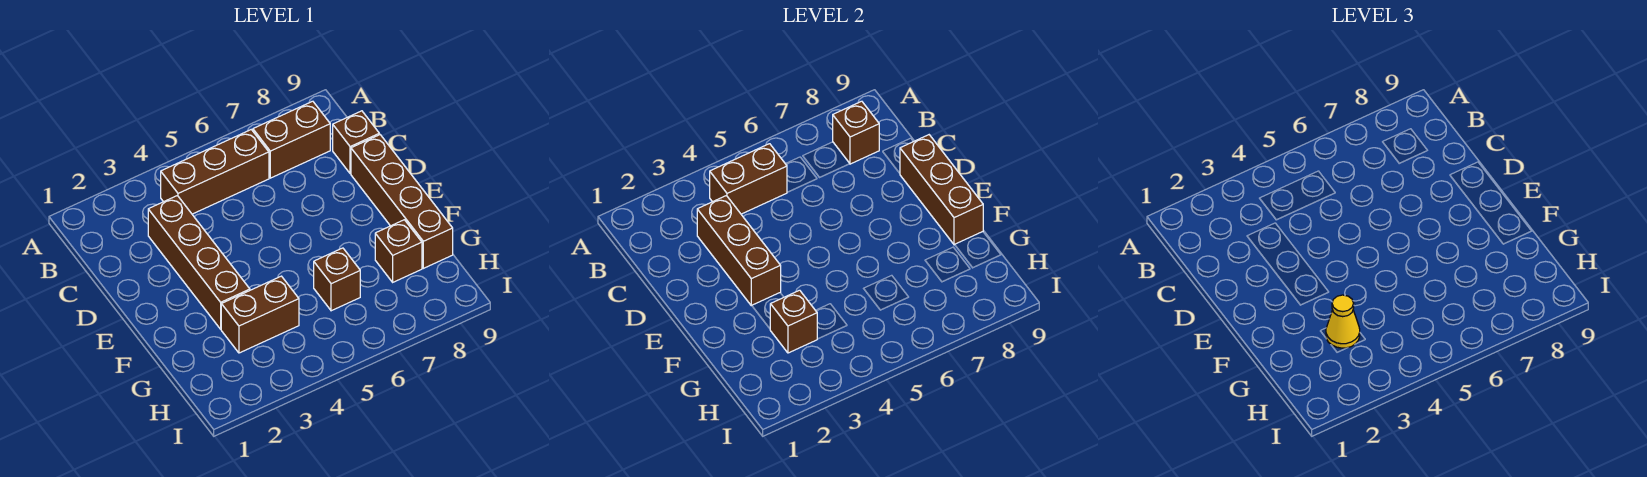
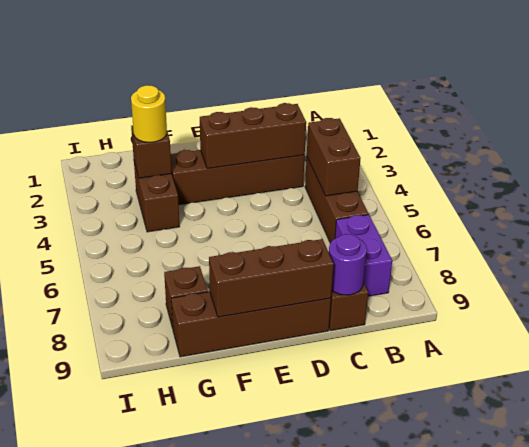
brown brick B7:B8 level 1 -> purple brick B7:B8 level 1
brown brick B8 level 2 -> none
none -> purple round brick C9 level 2
yellow cone G3 level 3 -> yellow round brick G3 level 3
brown brick G6 level 1 -> none

